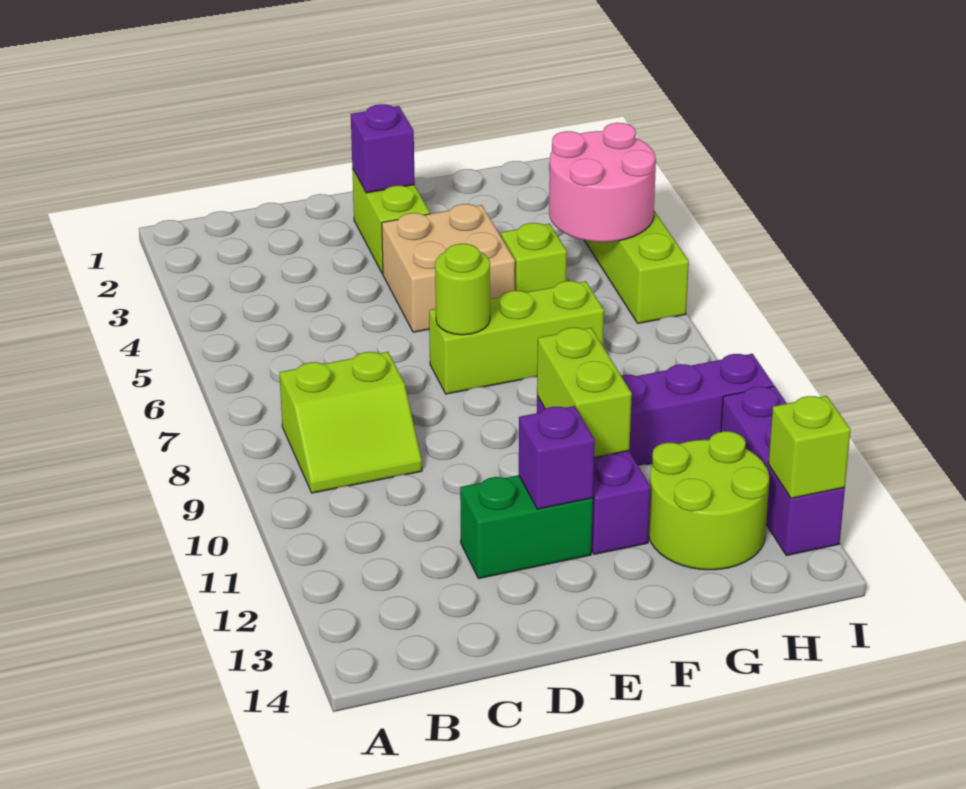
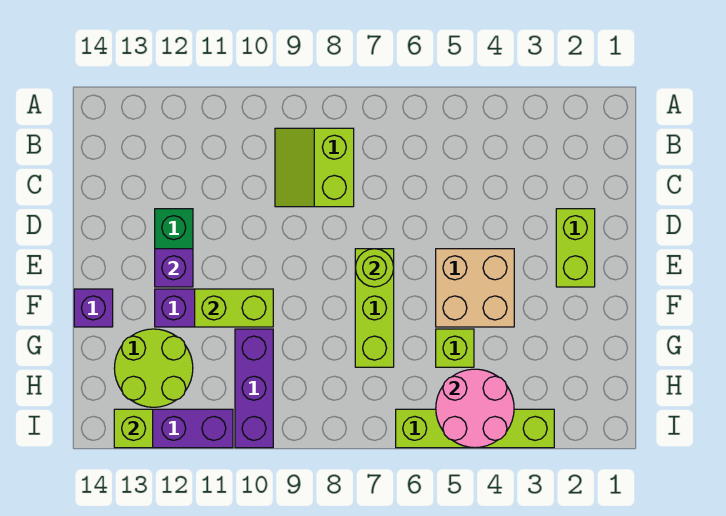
lime brick E2:E3 level 1 -> lime brick D2:E2 level 1
purple brick E2 level 2 -> purple brick F14 level 1

